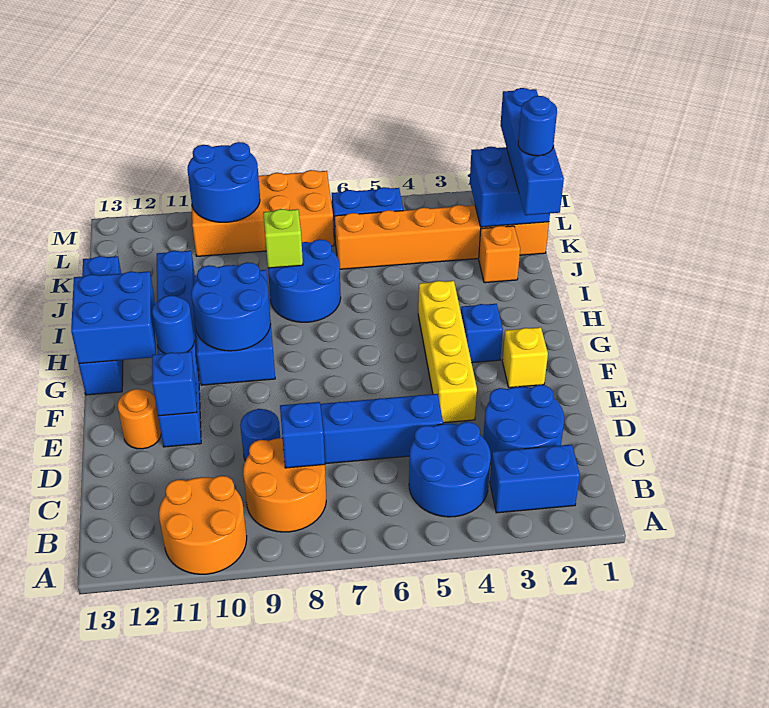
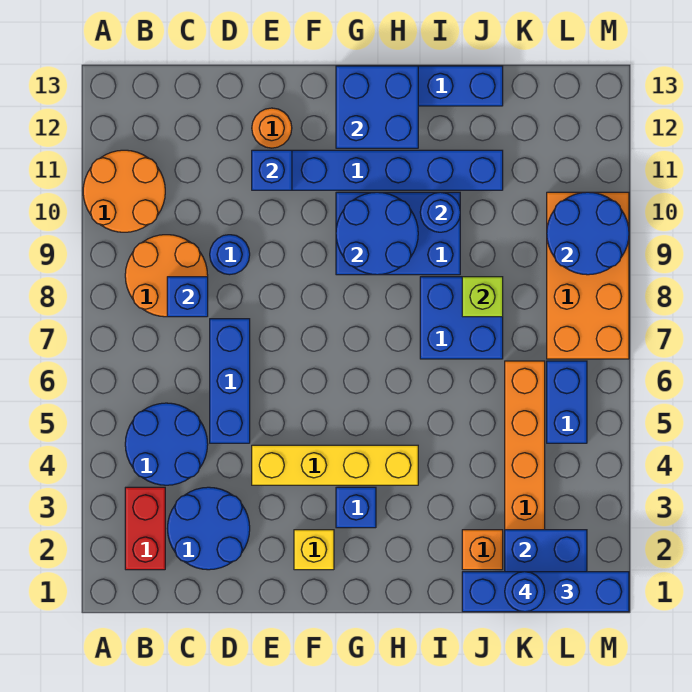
blue brick B2:B3 level 1 -> red brick B2:B3 level 1
blue round brick G11 level 2 -> blue round brick I10 level 2
blue round brick I7:J8 level 1 -> blue brick I7:J8 level 1

